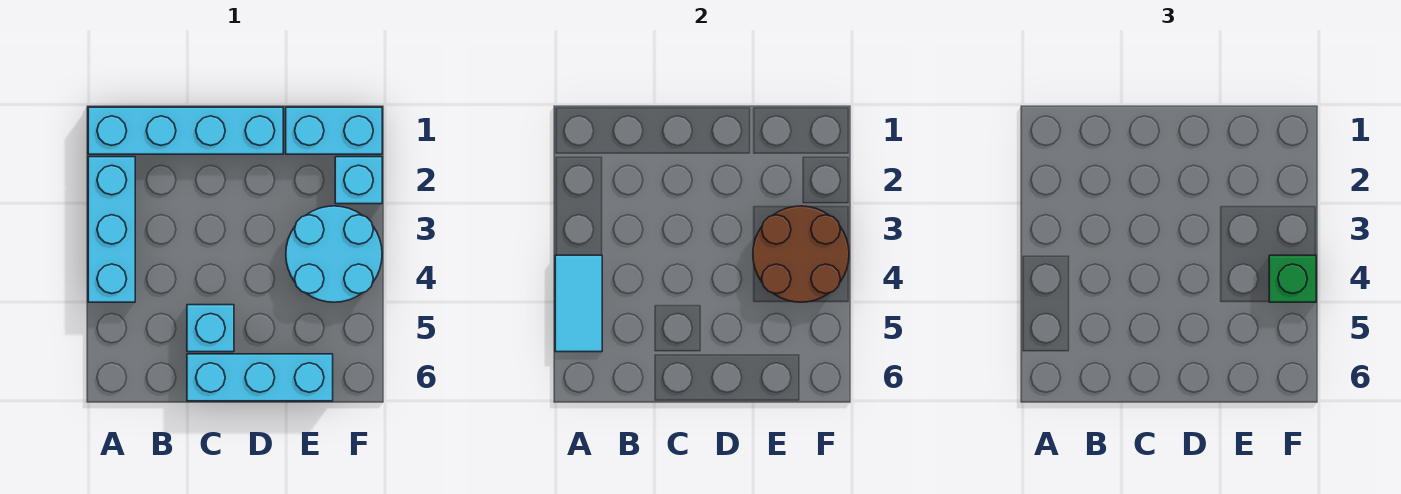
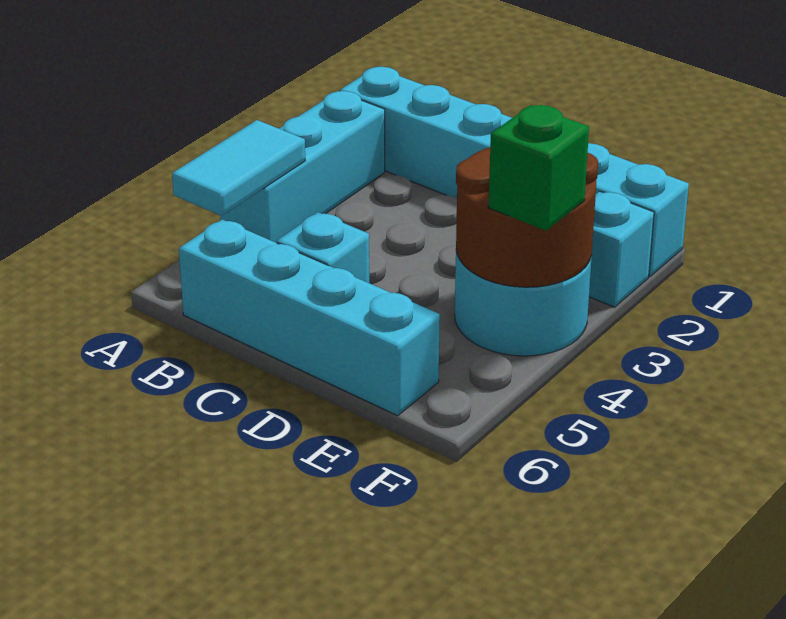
cyan brick C6:E6 level 1 -> cyan brick B6:E6 level 1

